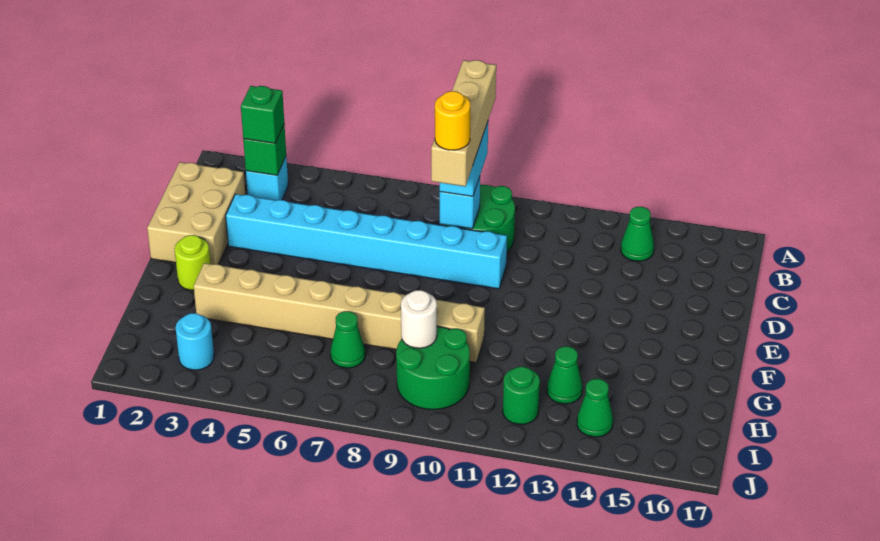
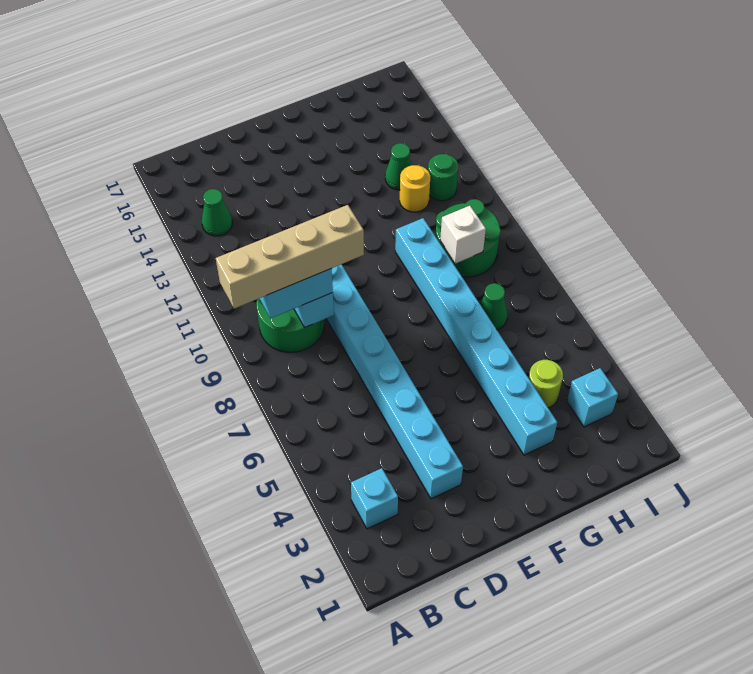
green brick B3 level 2 -> none
green brick B3 level 3 -> none
tan brick C1:E2 level 1 -> none
yellow round brick D9 level 5 -> yellow round brick H12 level 1
lime round brick F2 level 1 -> lime round brick H4 level 1
tan brick G3:G10 level 1 -> cyan brick G3:G10 level 1
white round brick H9 level 2 -> white brick H9 level 2
cyan round brick I3 level 1 -> cyan brick I3 level 1
green cone I14 level 1 -> none

